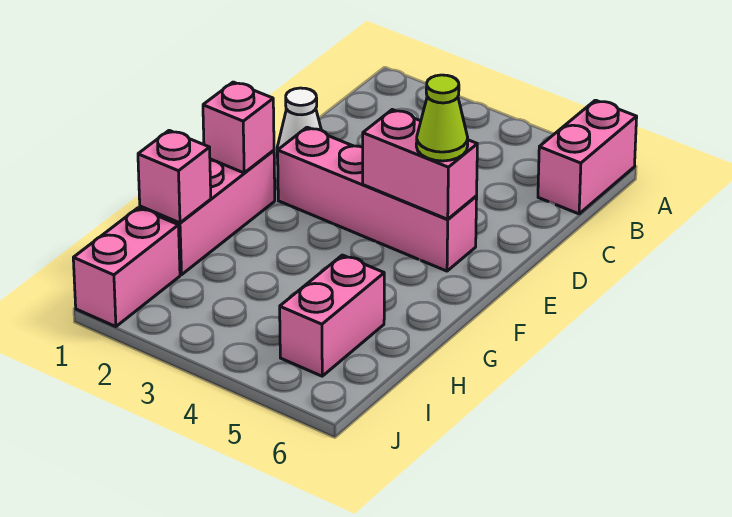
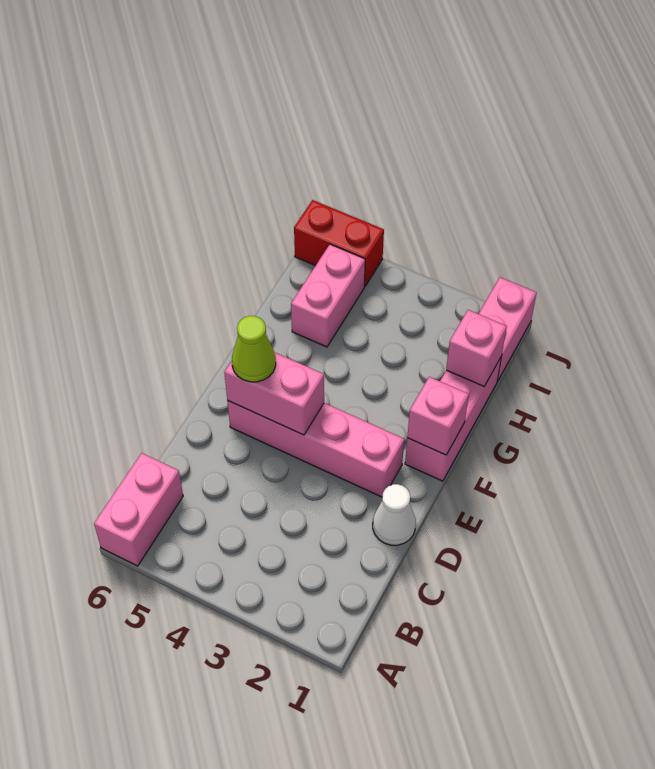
none -> red brick J5:J6 level 1

